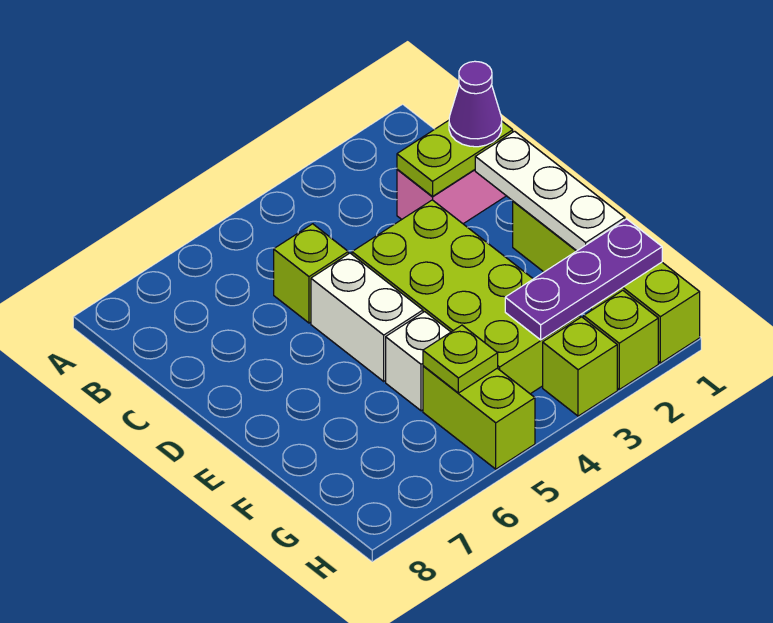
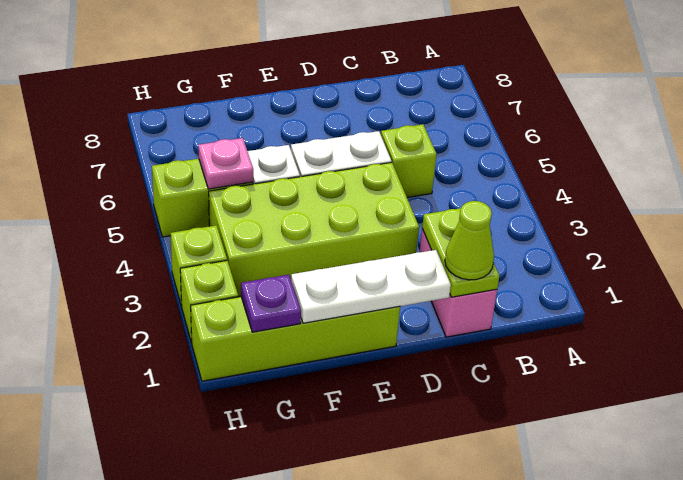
purple cone C1 level 3 -> lime cone C1 level 3
purple plate G1:G3 level 2 -> purple plate G1 level 2
lime plate G5 level 2 -> pink plate G5 level 2

